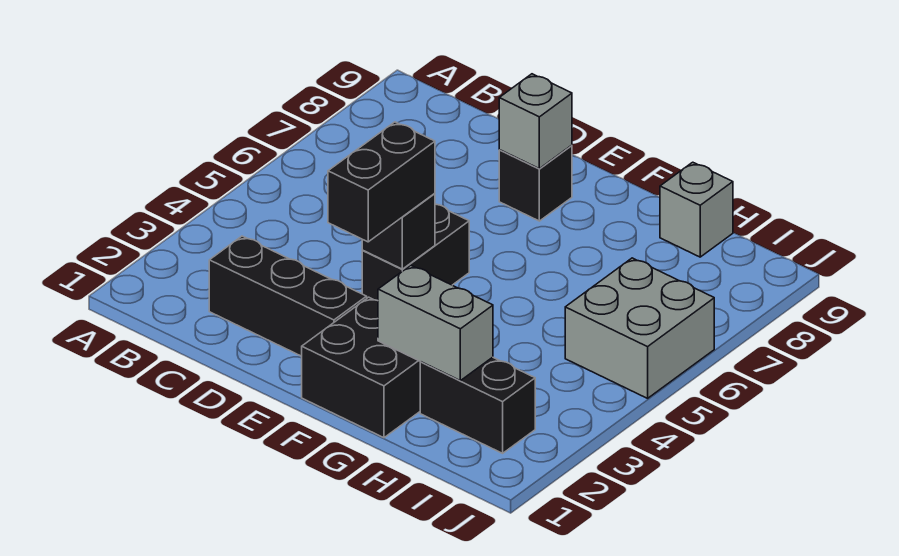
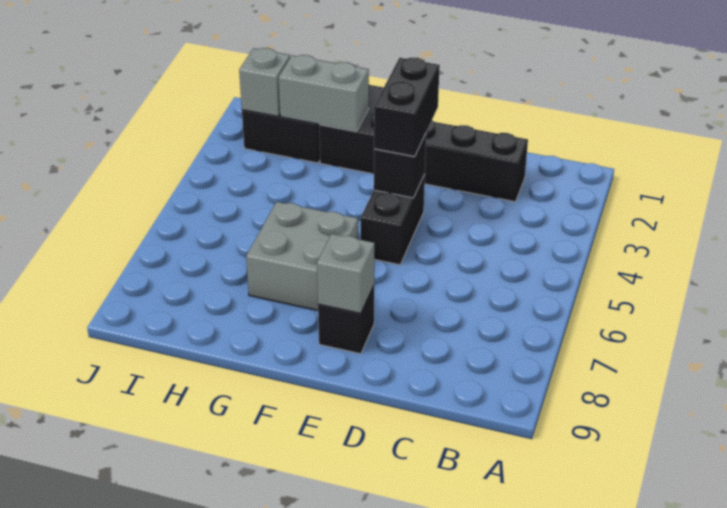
grey brick H9 level 1 -> grey brick I2 level 2
grey brick I5:J6 level 1 -> grey brick F6:G7 level 1

